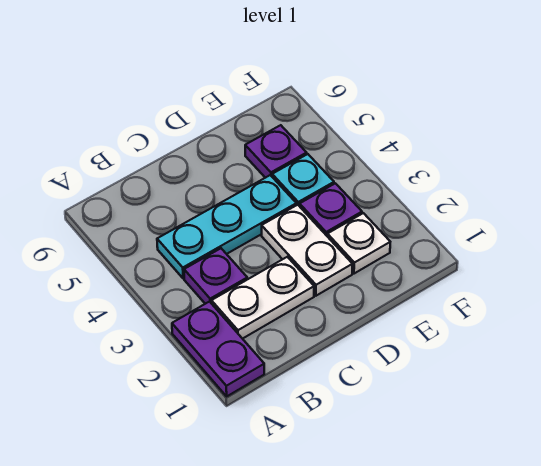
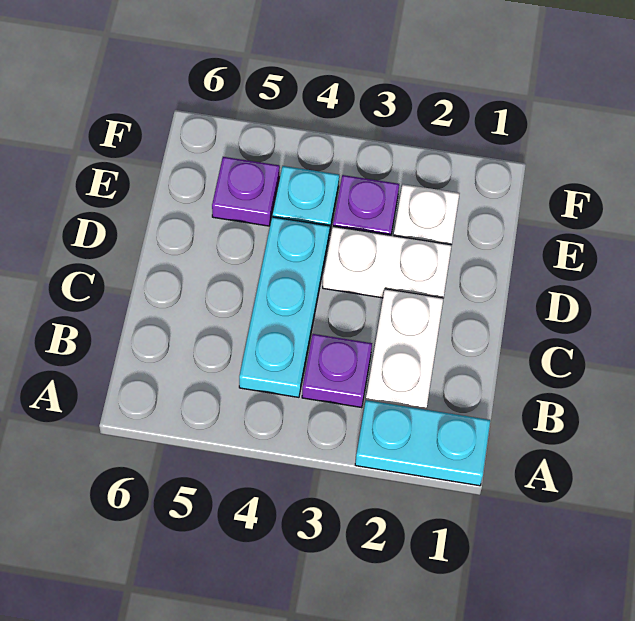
purple plate A1:A2 level 1 -> cyan plate A1:A2 level 1

